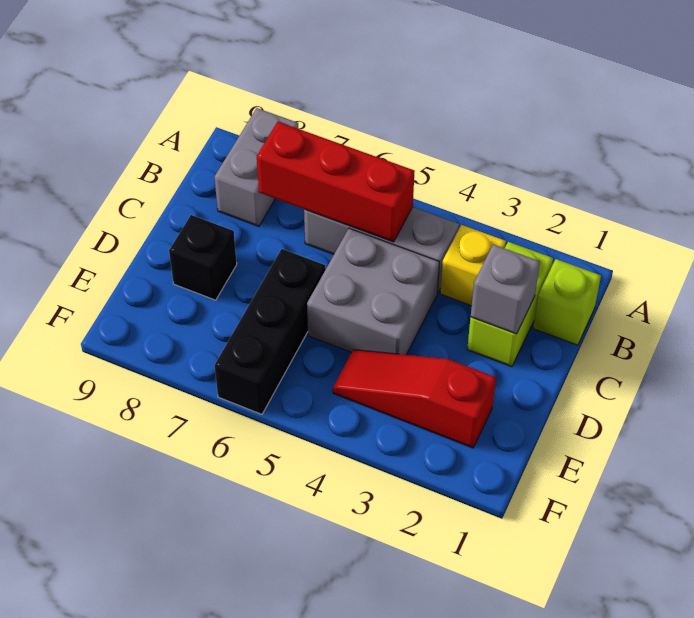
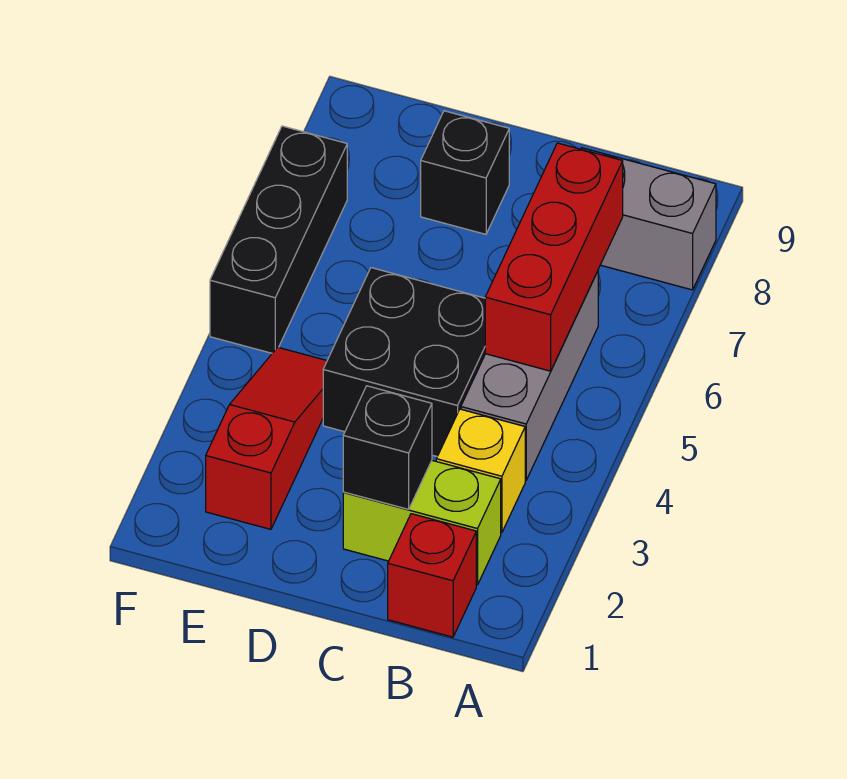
lime brick B1 level 1 -> red brick B1 level 1
grey brick C2 level 2 -> black brick C2 level 2
grey brick C4:D5 level 1 -> black brick C4:D5 level 1
black brick D6:F6 level 1 -> black brick F5:F7 level 1

